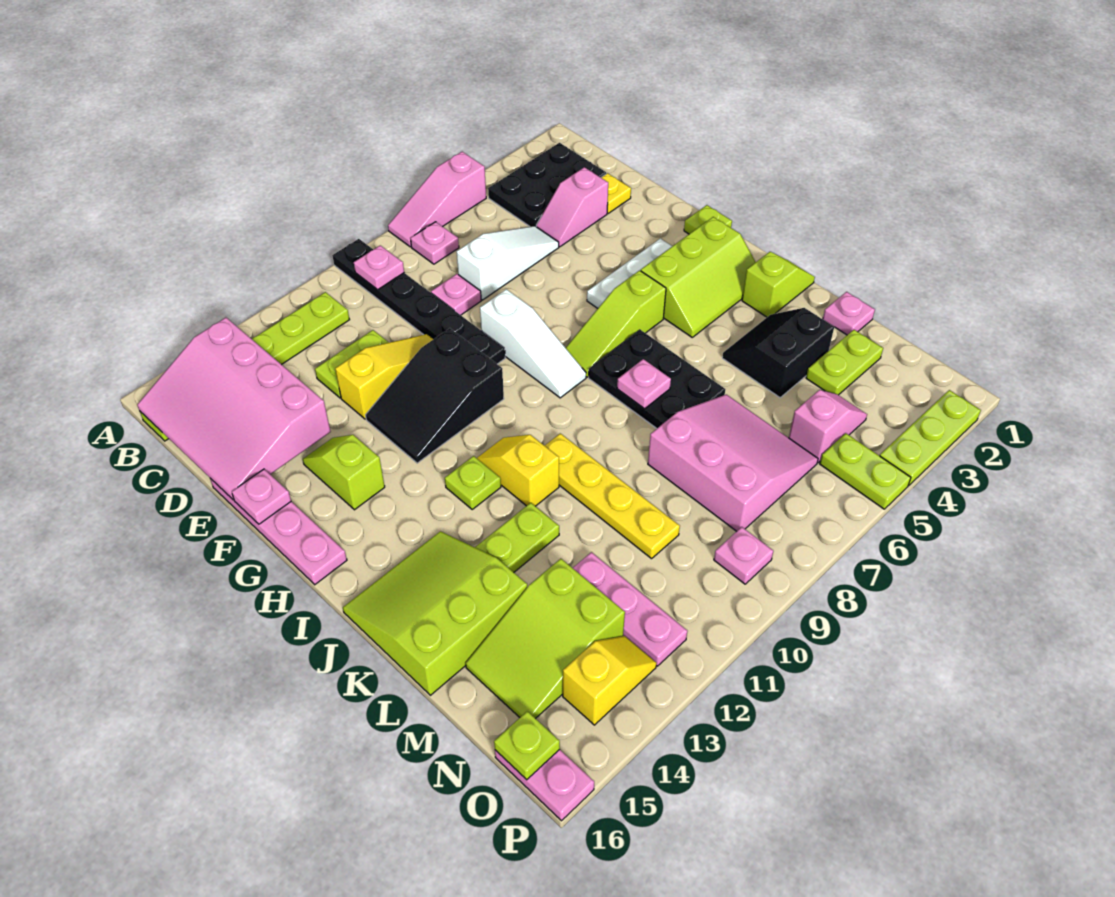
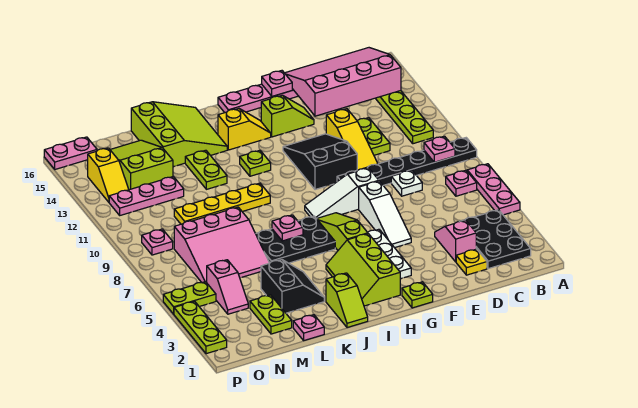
pink slope A5:A7 level 1 top 5 -> pink plate A5:A7 level 1
white slope D5:D7 level 1 top 7 -> white slope F5:F7 level 1 top 7
pink plate D8 level 1 -> white plate D8 level 1
yellow slope I11:J11 level 1 top J -> yellow slope H14:I14 level 1 top I
lime plate O16 level 2 -> none

